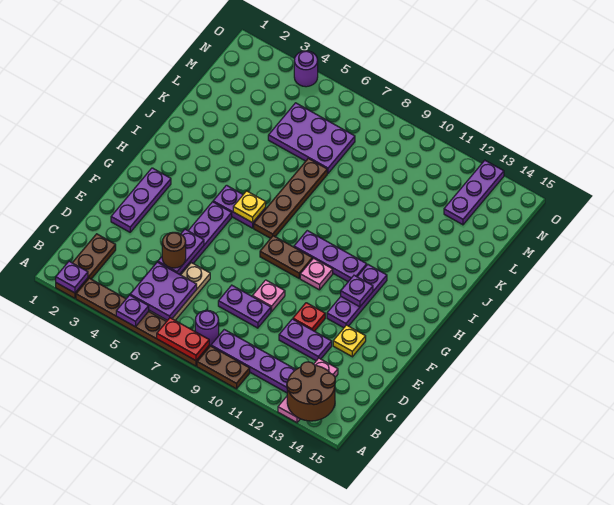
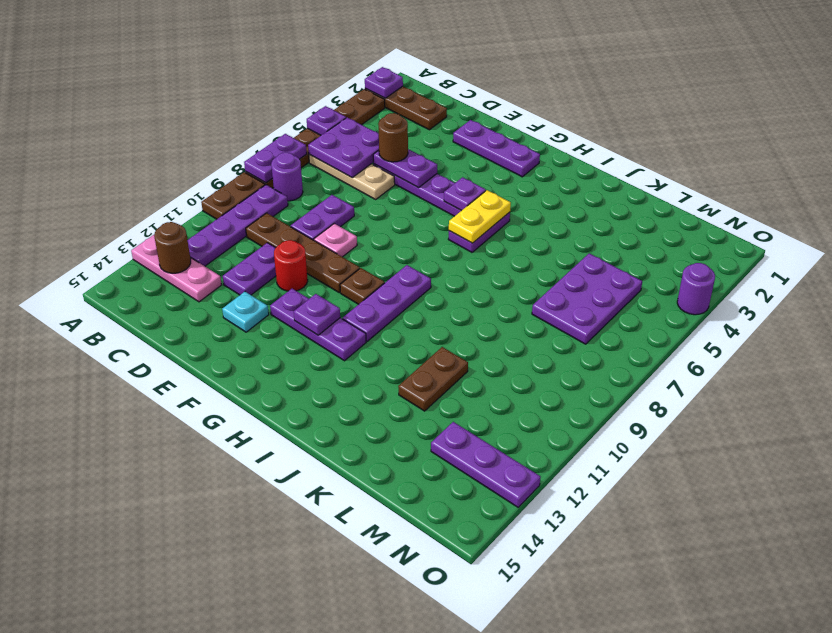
red plate A7:A8 level 2 -> purple plate A7:A8 level 2
brown round brick A13:B14 level 2 -> brown round brick B13 level 2
red plate E11 level 1 -> red round brick E11 level 1
yellow plate E13 level 1 -> cyan plate E13 level 1
none -> purple plate G5 level 2
brown plate G8:G9 level 1 -> brown plate K11:K12 level 1
pink plate G10 level 1 -> brown plate G10 level 1
yellow plate H6 level 2 -> yellow plate H5:H6 level 2
brown plate H7:K7 level 1 -> brown plate C10:F10 level 1

